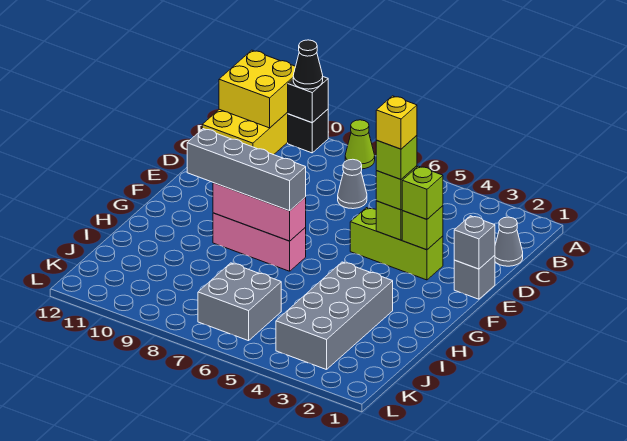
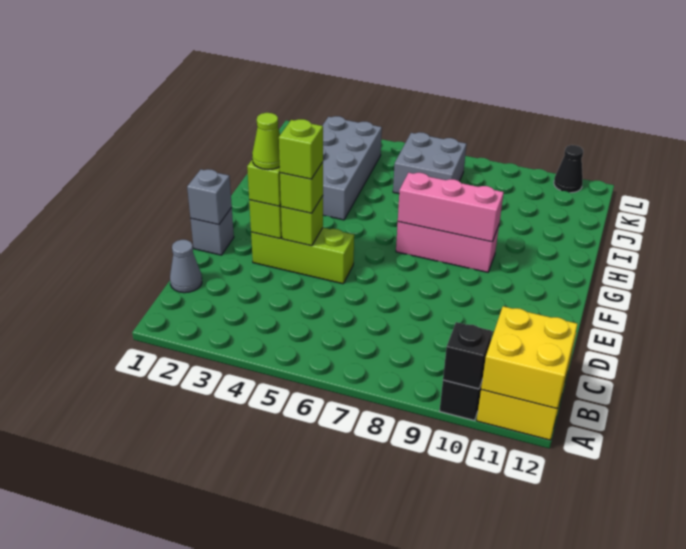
lime cone A8 level 1 -> lime cone E3 level 4
black cone A10 level 3 -> black cone L11 level 1
grey cone C7 level 1 -> none
yellow brick E4 level 5 -> none
grey brick G7:G10 level 3 -> none

